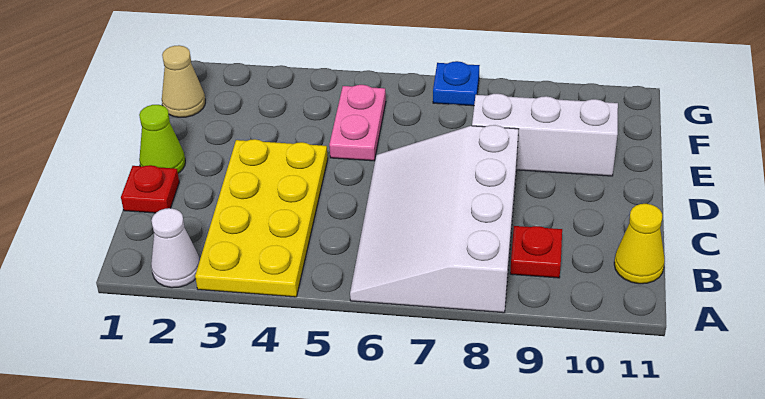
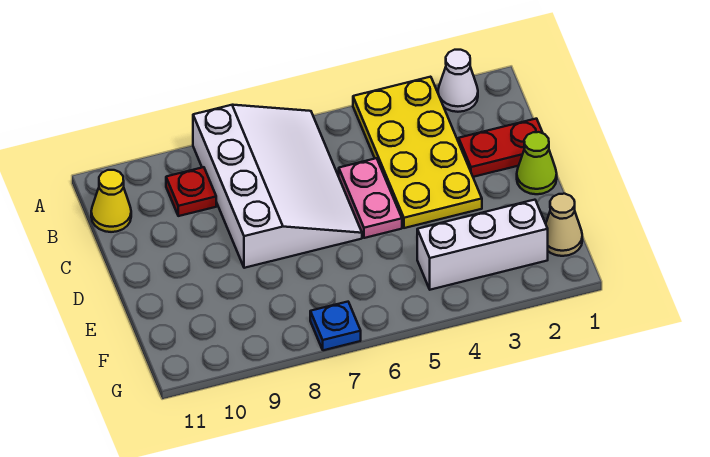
red plate C1 level 1 -> red plate C1:C2 level 1
pink plate E5:F5 level 1 -> pink plate C5:D5 level 1
white brick E8:E10 level 1 -> white brick F2:F4 level 1

